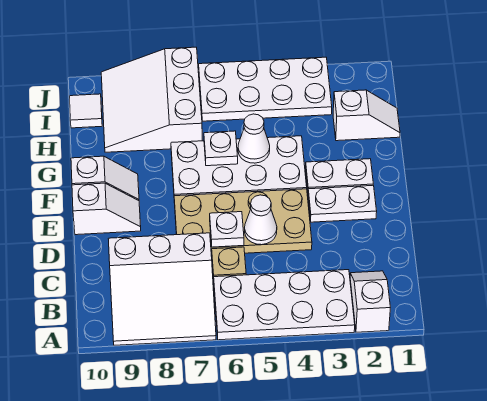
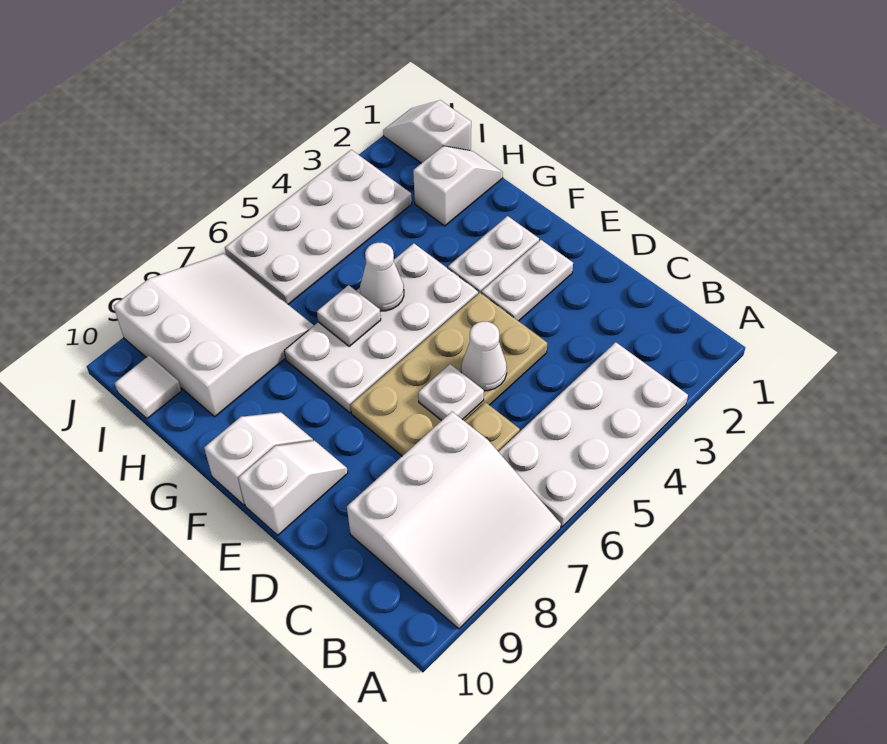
white slope A2:B2 level 1 top A -> white slope I1:J1 level 1 top I
white slope H7:J9 level 1 top 7 -> white slope H7:J9 level 1 top 9

